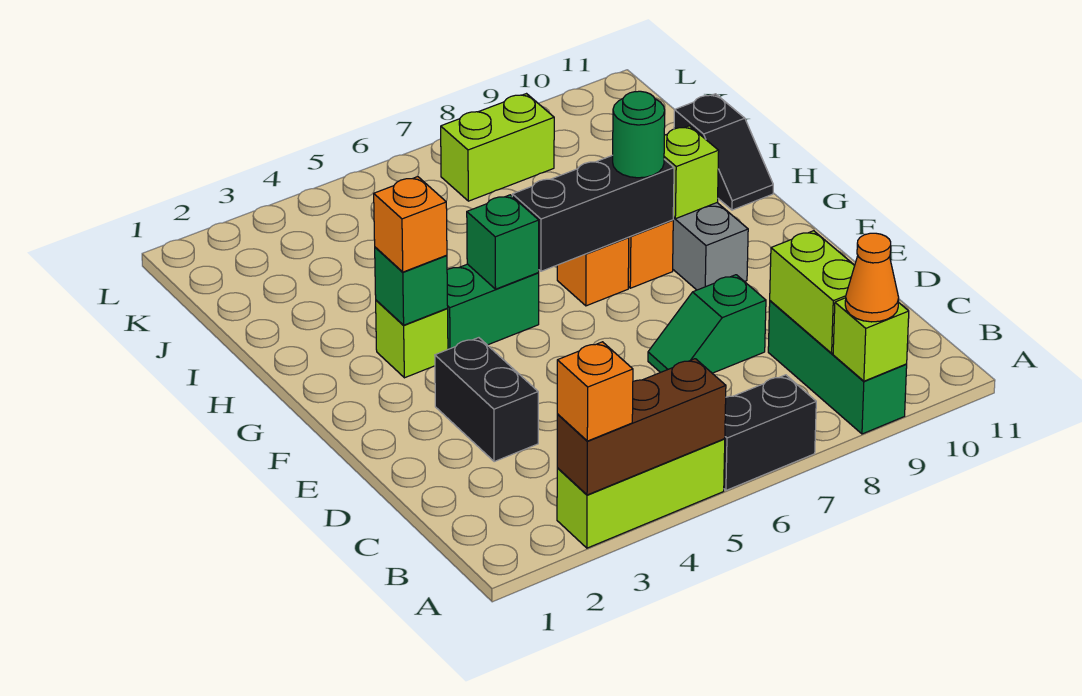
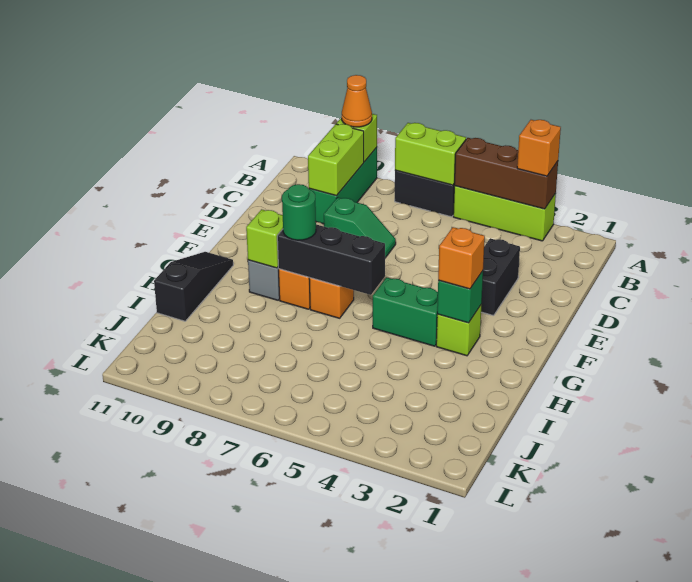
green brick G5 level 2 -> none
black slope H11:I11 level 1 top I -> black slope G11:I11 level 1 top I
lime brick K7:K8 level 1 -> lime brick A6:A7 level 2

